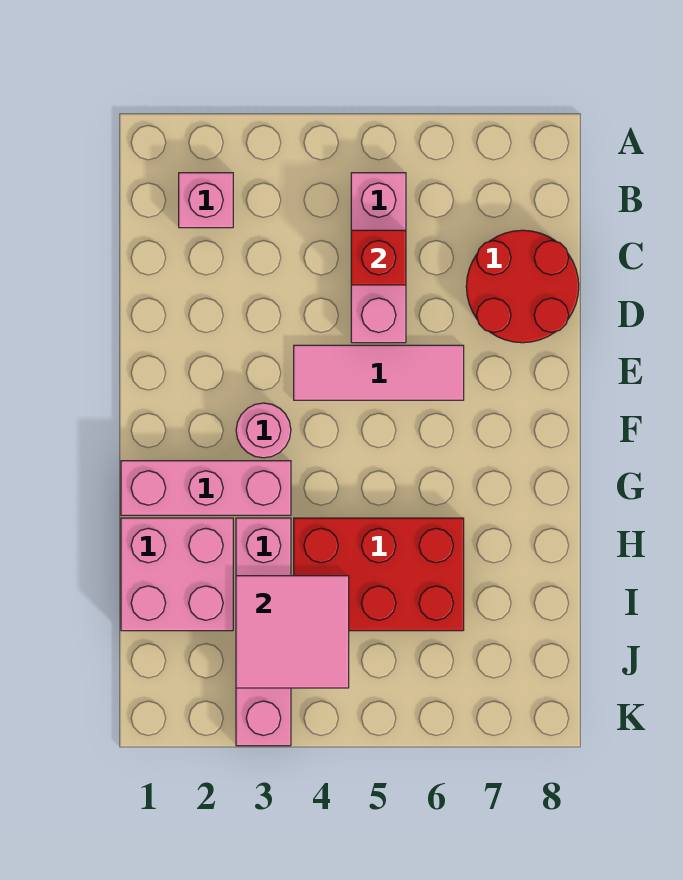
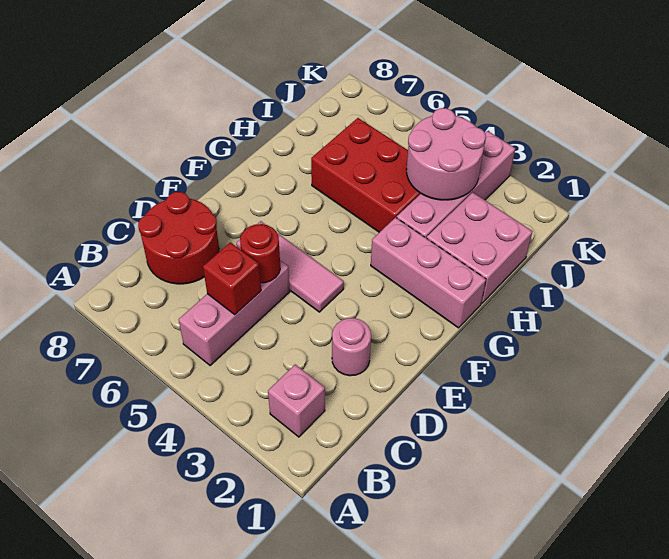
none -> red round brick D5 level 2
pink round brick F3 level 1 -> pink round brick D2 level 1
pink tile I3:J4 level 2 -> pink round brick I3:J4 level 2

